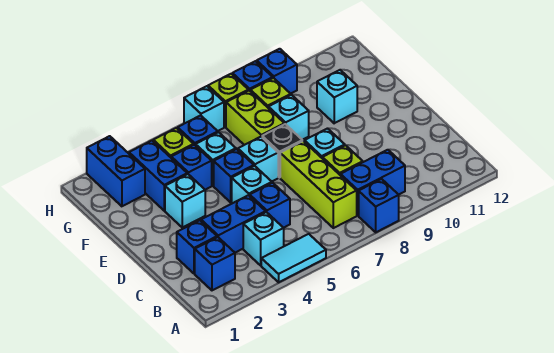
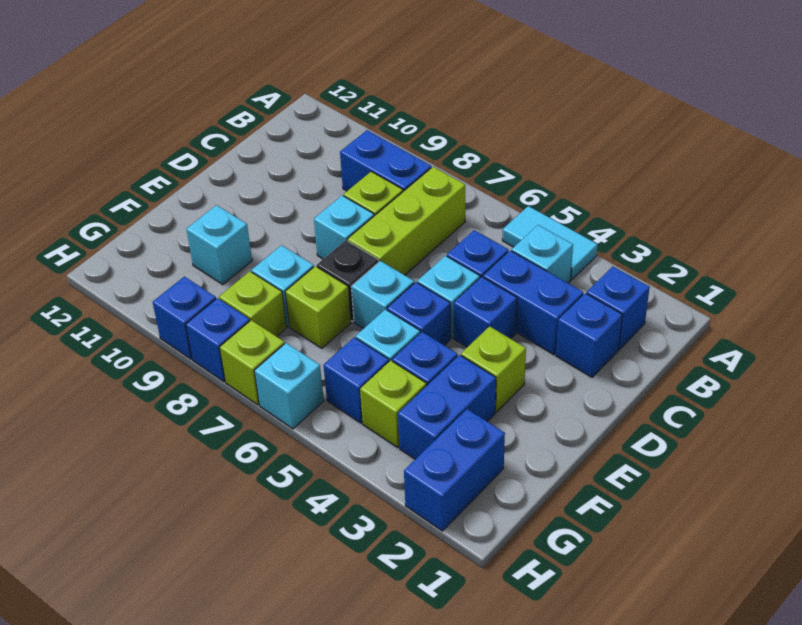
blue brick A8 level 1 -> blue brick D4 level 1
cyan brick E3 level 1 -> lime brick E3 level 1
lime brick F7:G7 level 1 -> lime brick F7 level 1

